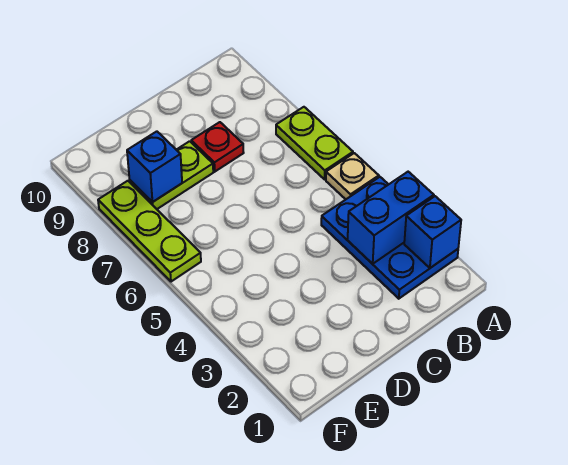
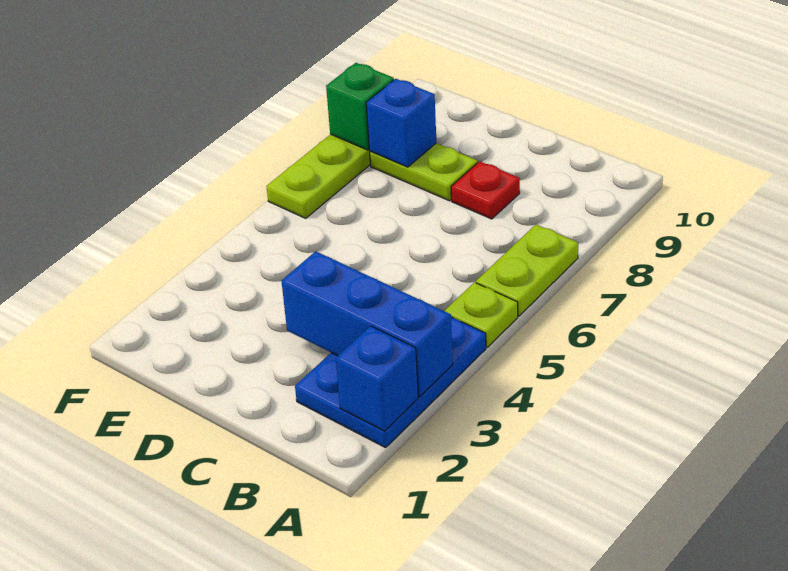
blue brick A3:B3 level 2 -> blue brick A3:C3 level 2
tan plate A5 level 1 -> lime plate A5 level 1
none -> green brick F8 level 2

